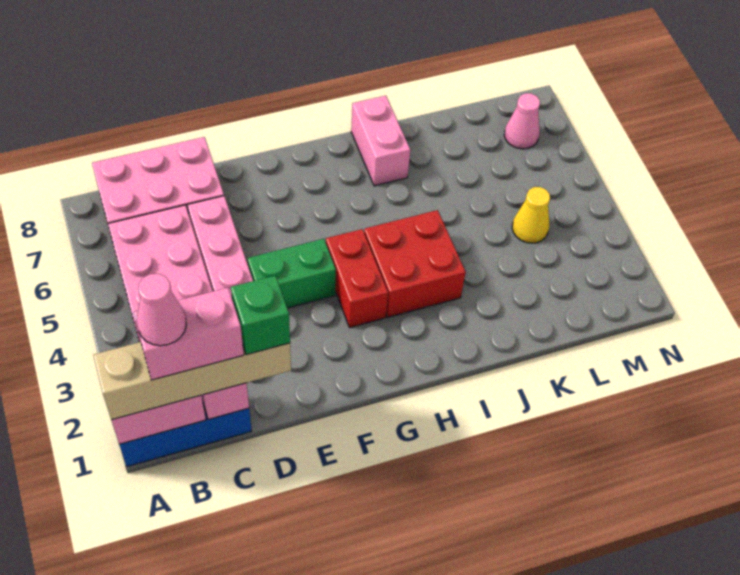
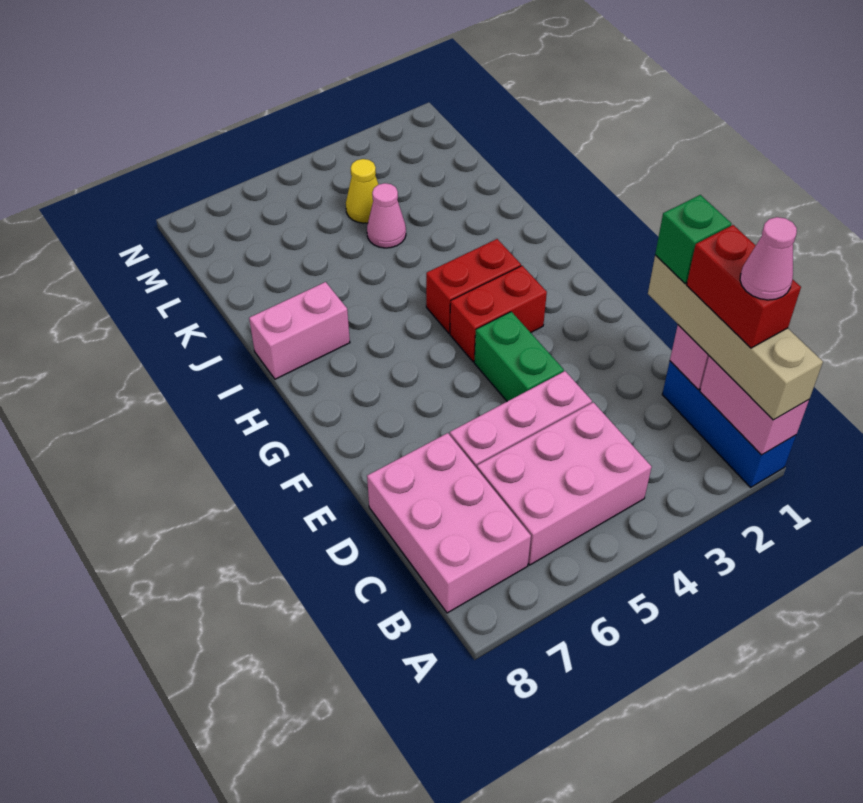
pink brick B1:C1 level 4 -> red brick B1:C1 level 4
red brick H3:I4 level 1 -> red brick H3:H4 level 1
pink cone M7 level 1 -> pink cone K4 level 1

